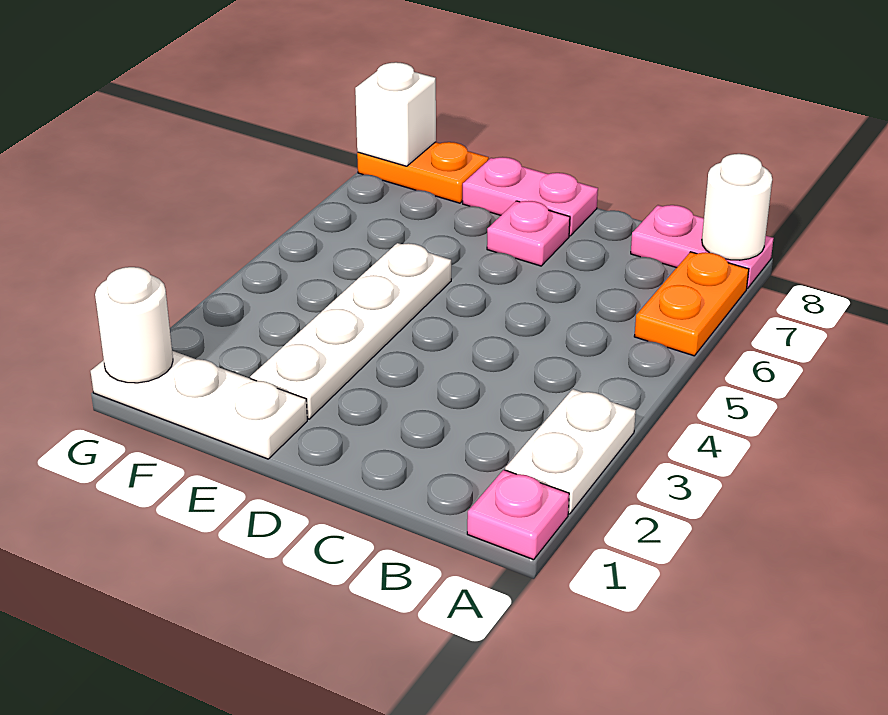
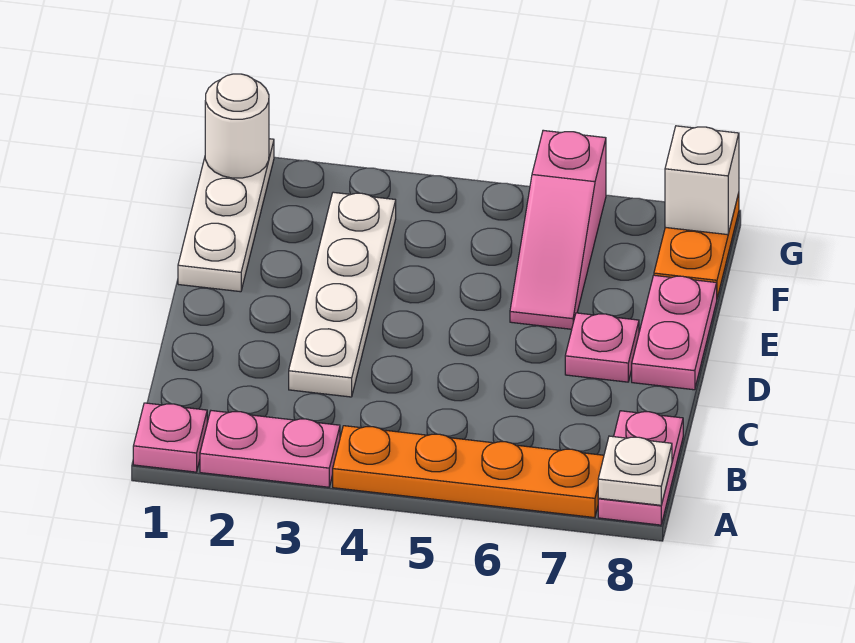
white plate A2:A3 level 1 -> pink plate A2:A3 level 1
orange plate A6:A7 level 1 -> orange plate A4:A7 level 1
white round brick A8 level 2 -> white plate A8 level 2
white plate E2:E5 level 1 -> white plate C3:F3 level 1
none -> pink slope E6:G6 level 1 top G

